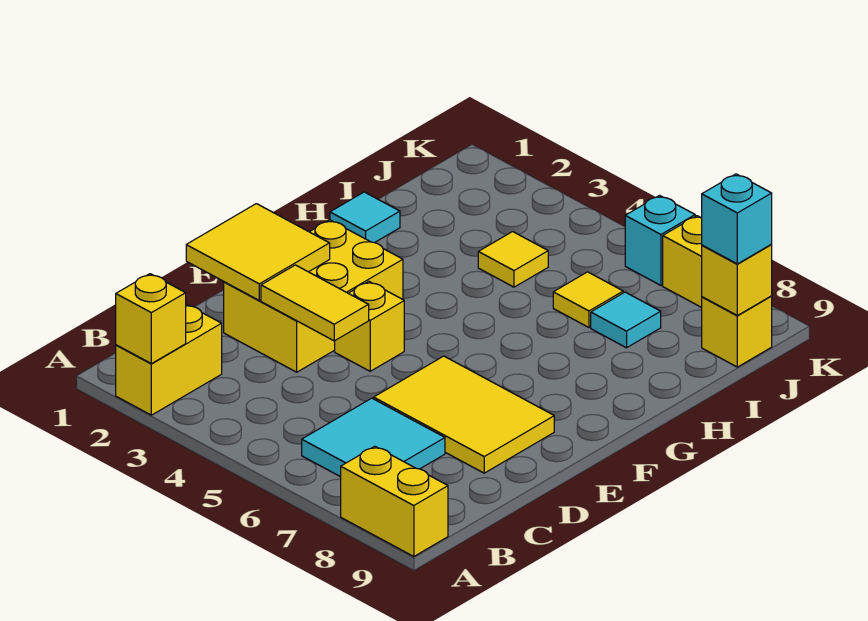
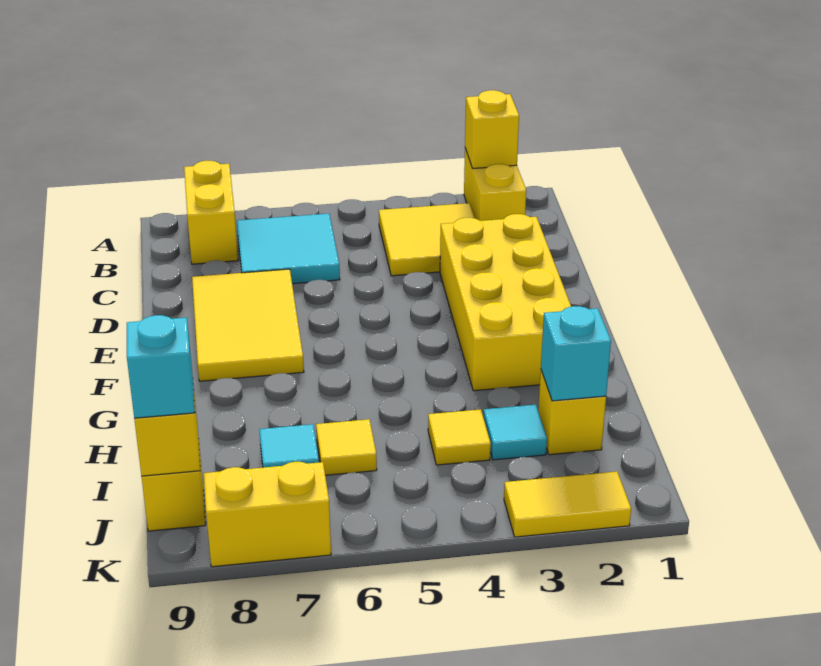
yellow brick A8:A9 level 1 -> yellow brick A8:B8 level 1
yellow tile D1:E2 level 2 -> yellow tile B3:C4 level 1
yellow brick D2:F3 level 1 -> yellow brick D2:G3 level 1
yellow tile D3:D4 level 2 -> yellow tile K2:K3 level 1
yellow tile D6:E8 level 1 -> yellow tile D7:F8 level 1
yellow brick E4 level 1 -> yellow brick I2 level 1
cyan tile H1 level 1 -> cyan tile I3 level 1
cyan brick K6 level 1 -> cyan brick I2 level 2

